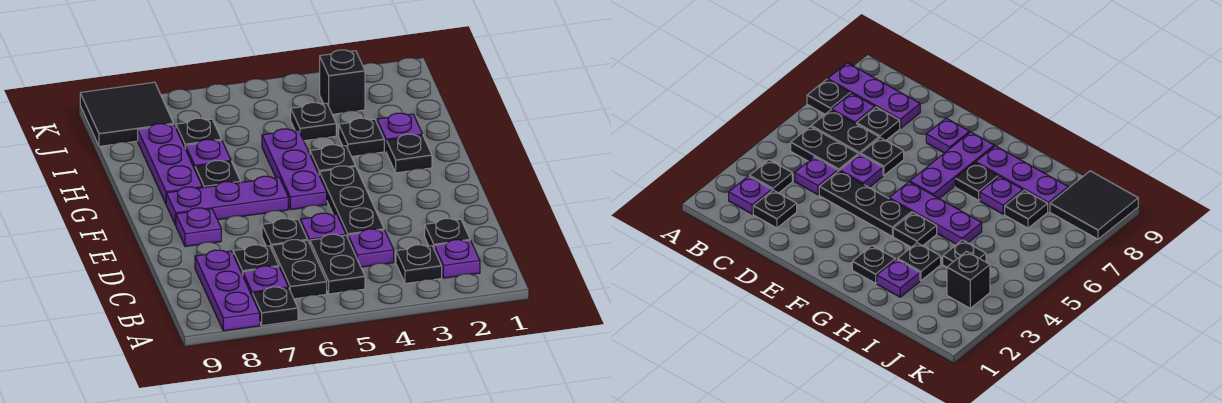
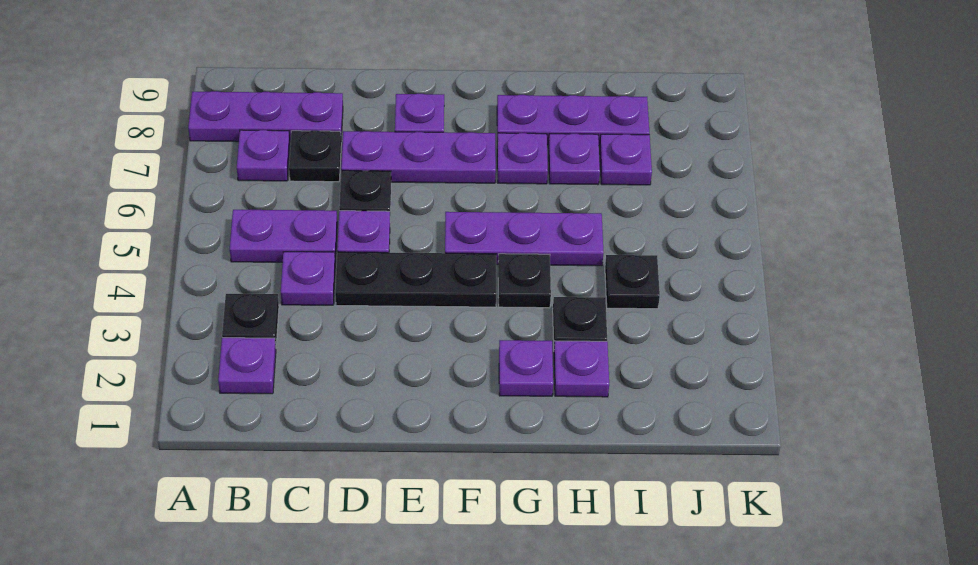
black plate A7 level 1 -> none
black plate B5:C5 level 1 -> purple plate B5:C5 level 1
black plate B6:C6 level 1 -> none
black plate C2 level 1 -> none
purple plate F6:F8 level 1 -> purple plate D7:F7 level 1
black plate G2 level 1 -> purple plate G2 level 1
black plate G7 level 1 -> purple plate G7 level 1
black plate I7 level 1 -> purple plate I7 level 1
black brick J3 level 1 -> none
black tile J8:K9 level 1 -> none

